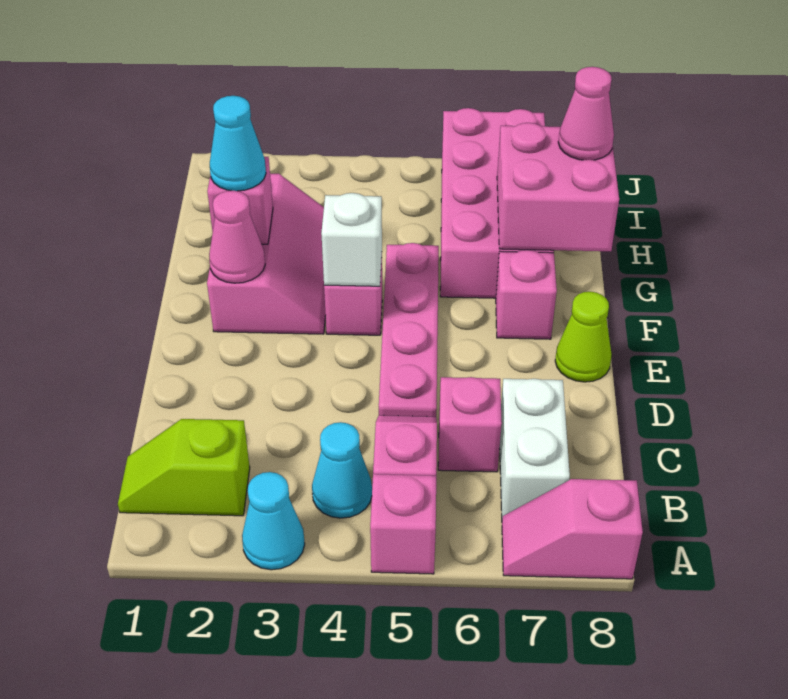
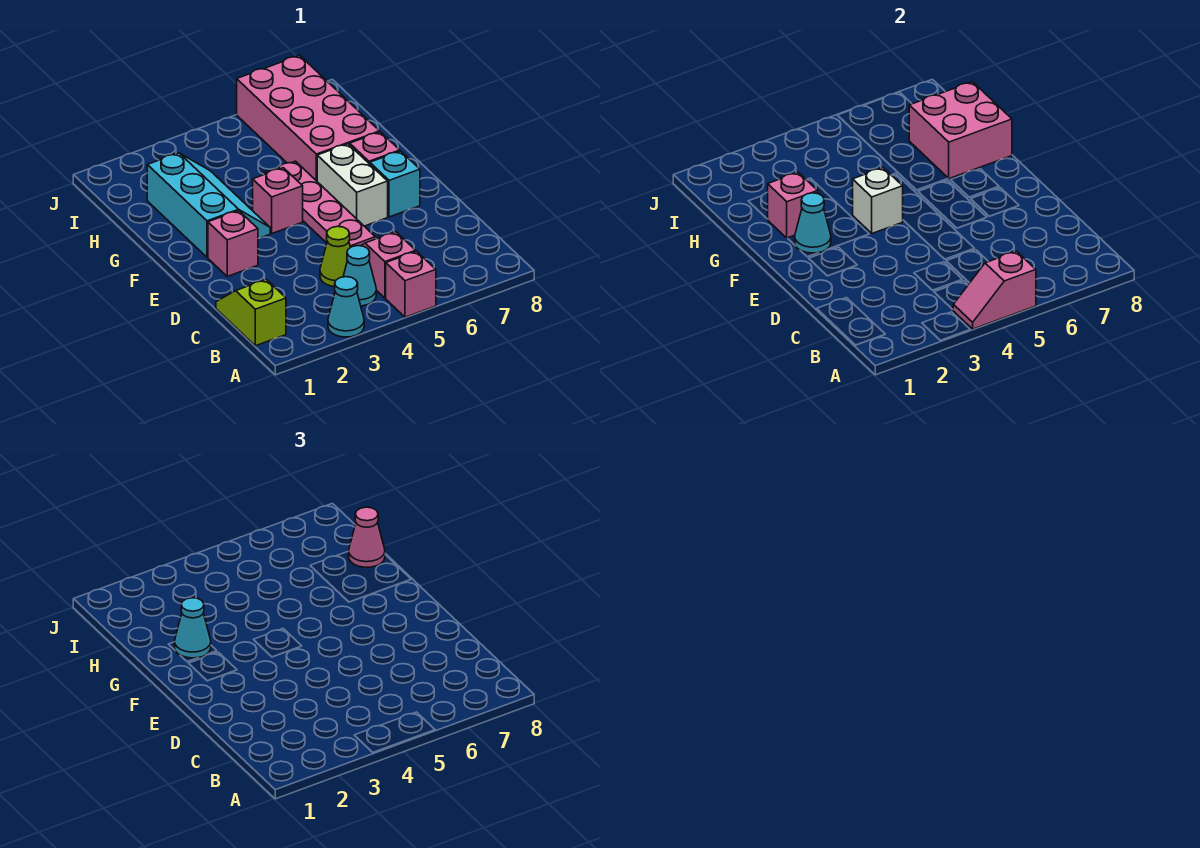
pink slope A7:A8 level 1 top 8 -> pink slope A4:A5 level 2 top 5
lime slope B1:B2 level 1 top 2 -> lime slope B1:C1 level 1 top B
white brick B7:C7 level 1 -> white brick E6:F6 level 1
pink brick C6 level 1 -> pink brick E2 level 1
none -> cyan brick E7 level 1
lime cone E8 level 1 -> lime cone C4 level 1
pink slope F2:H3 level 1 top 2 -> cyan slope F2:H3 level 1 top 2
pink cone F2 level 2 -> cyan cone F2 level 2

